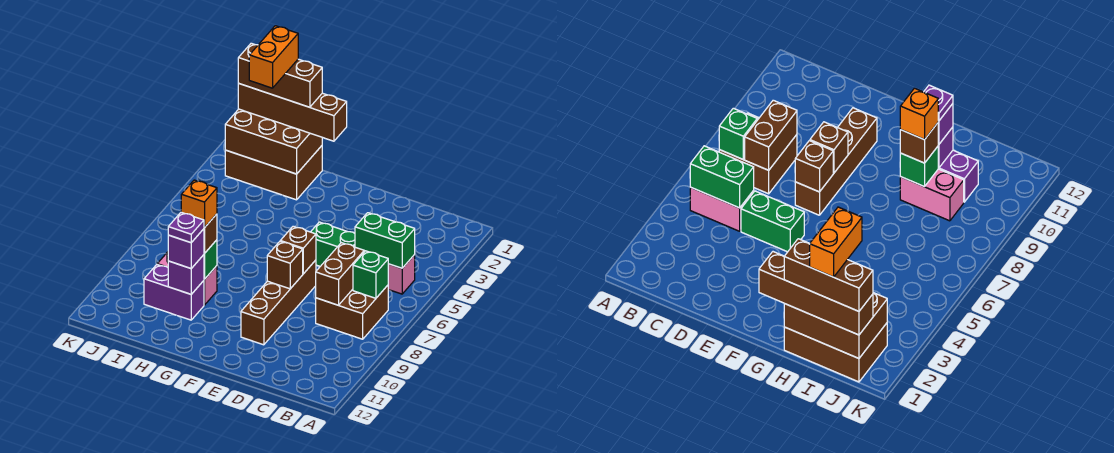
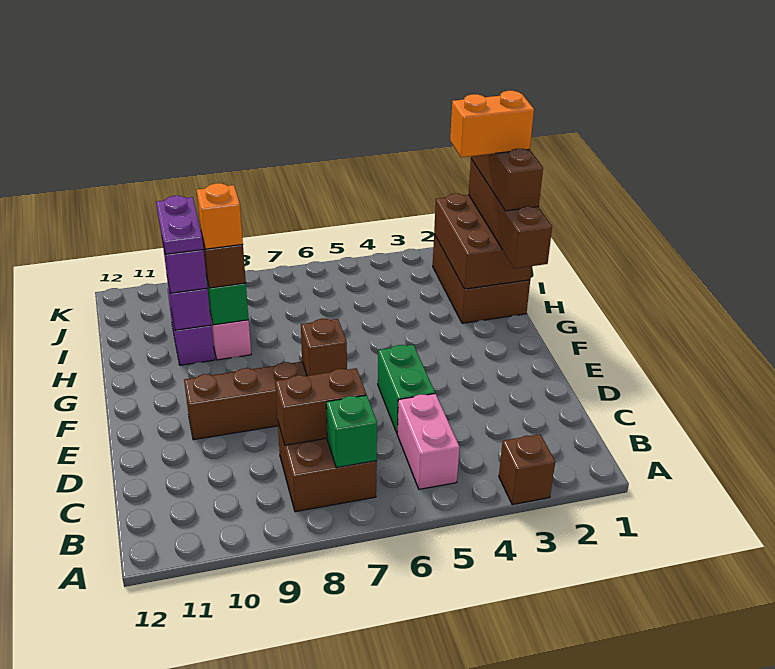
green brick B5:C5 level 2 -> none
brown brick E8 level 2 -> brown brick A3 level 1
purple plate H10 level 4 -> purple plate H10:I10 level 4

